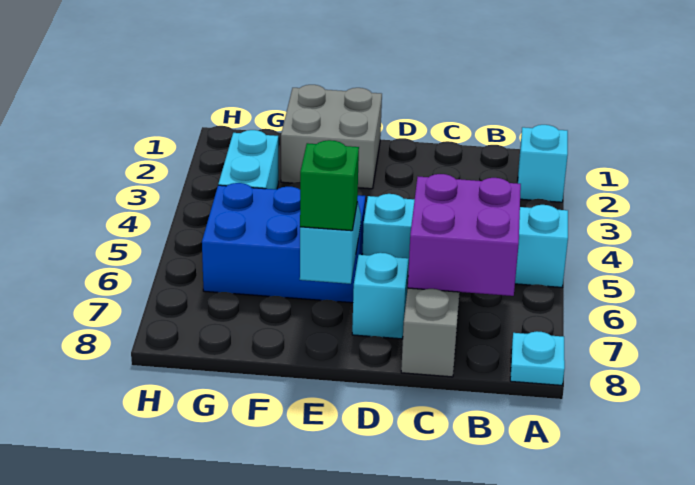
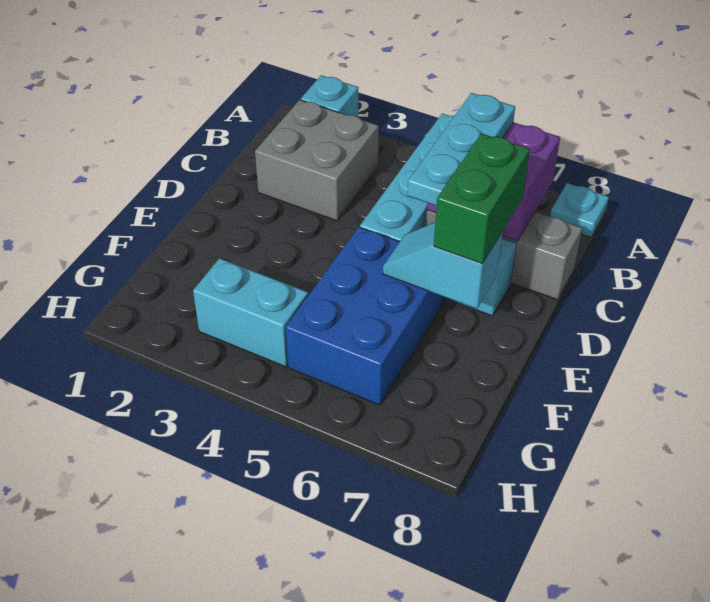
none -> cyan plate B6:D6 level 3
grey brick E1:F2 level 1 -> grey brick B2:C3 level 1
green brick E7 level 3 -> green brick D7:E7 level 3

